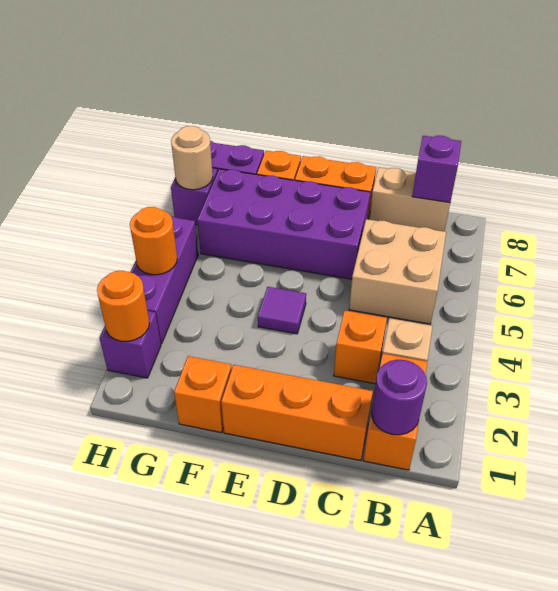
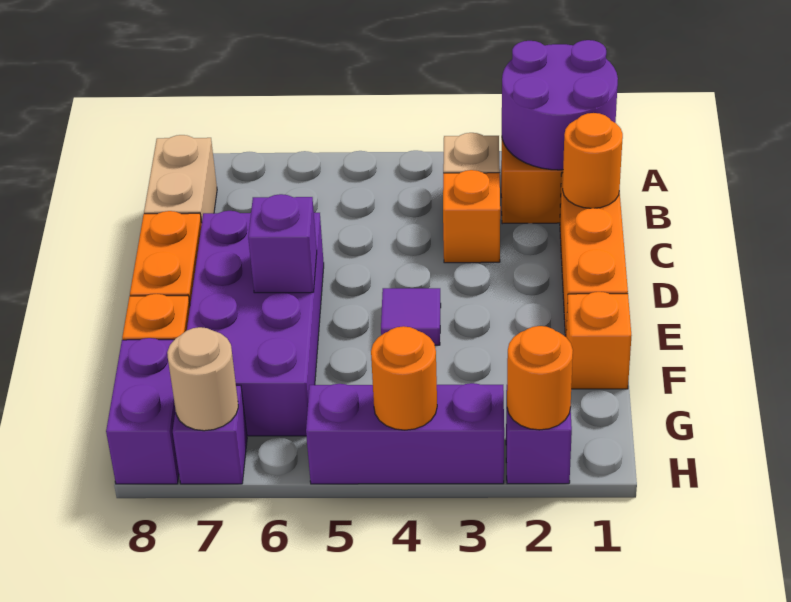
purple round brick B1 level 2 -> purple round brick A1:B2 level 2
tan brick B5:C6 level 1 -> none
purple brick B8 level 2 -> purple brick E6 level 2
none -> orange round brick C1 level 2

